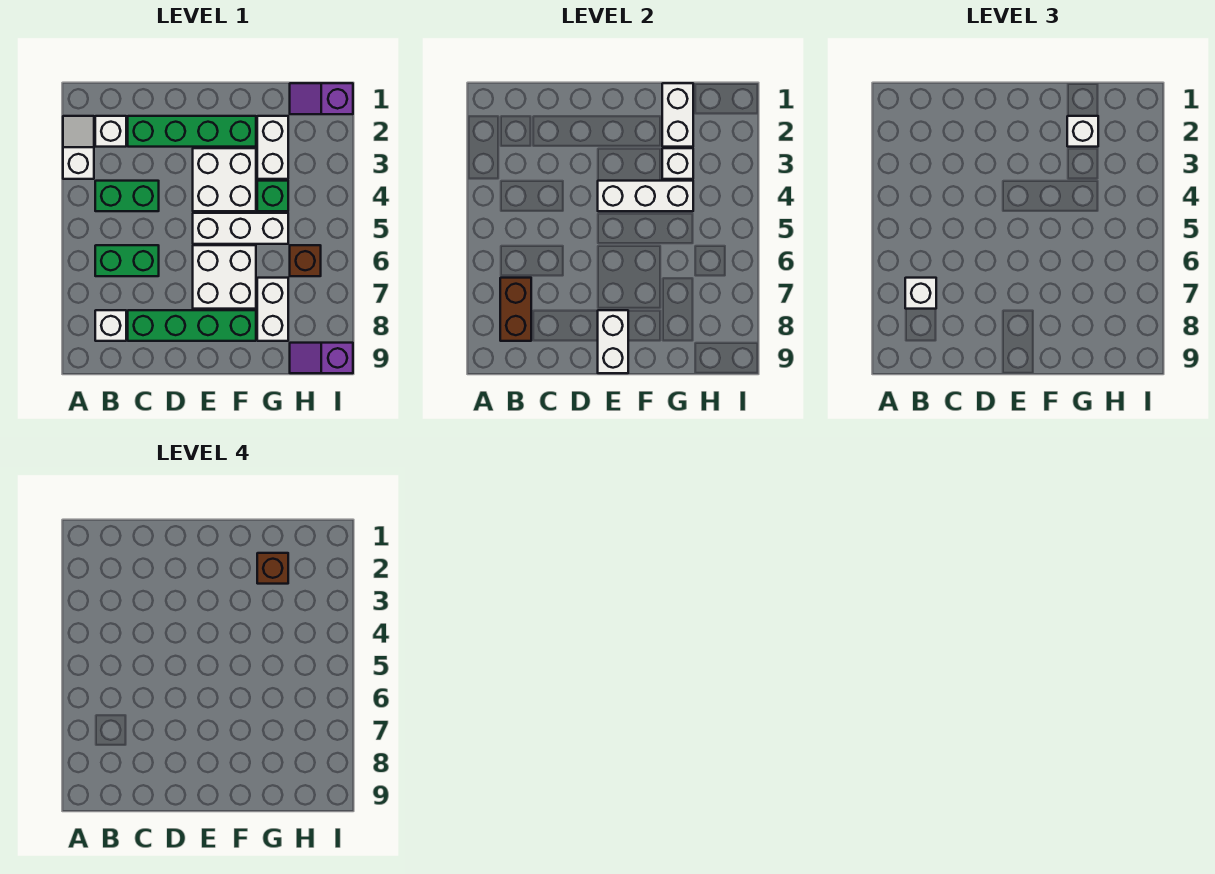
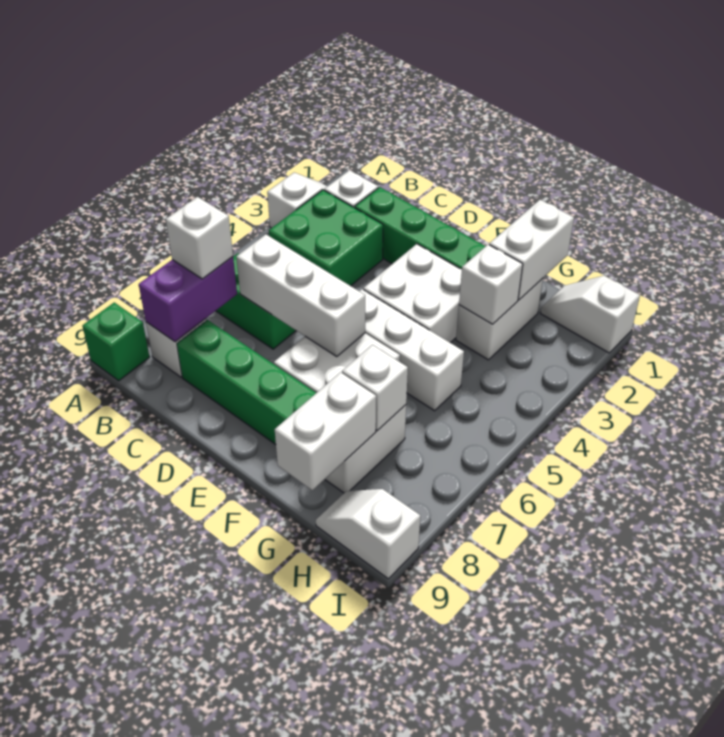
green brick B4:C4 level 1 -> green brick B3:C4 level 1
brown brick B7:B8 level 2 -> purple brick B7:B8 level 2
white brick E4:G4 level 2 -> white brick C6:E6 level 2
white brick E8:E9 level 2 -> white brick G8:G9 level 2
white brick G2 level 3 -> white brick G7 level 2
brown brick G2 level 4 -> none
green brick G4 level 1 -> green brick A9 level 1
purple slope H1:I1 level 1 top I -> white slope H1:I1 level 1 top I
brown brick H6 level 1 -> none
purple slope H9:I9 level 1 top I -> white slope H9:I9 level 1 top I

